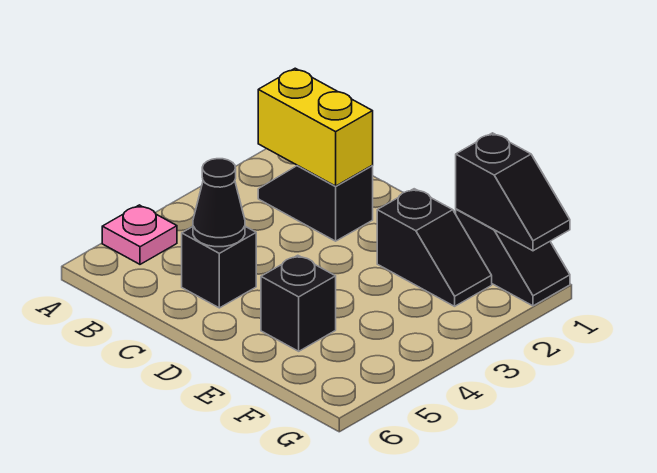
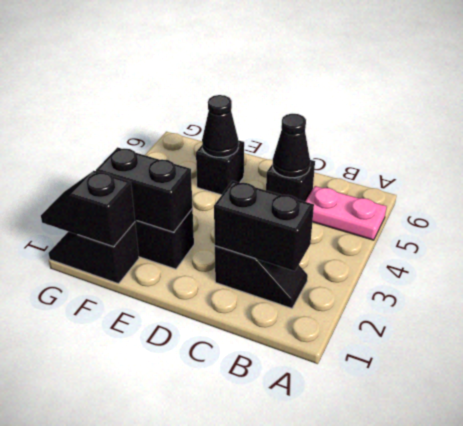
pink plate A5 level 1 -> pink plate A5:B5 level 1
yellow brick B2:C2 level 2 -> black brick B2:C2 level 2
none -> black brick E2:F2 level 2
none -> black cone E5 level 2

